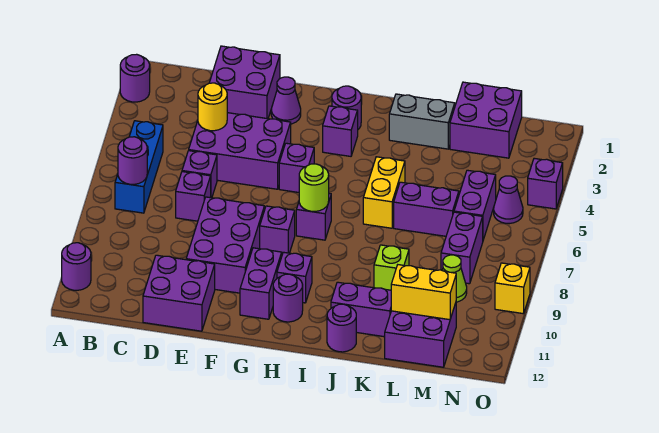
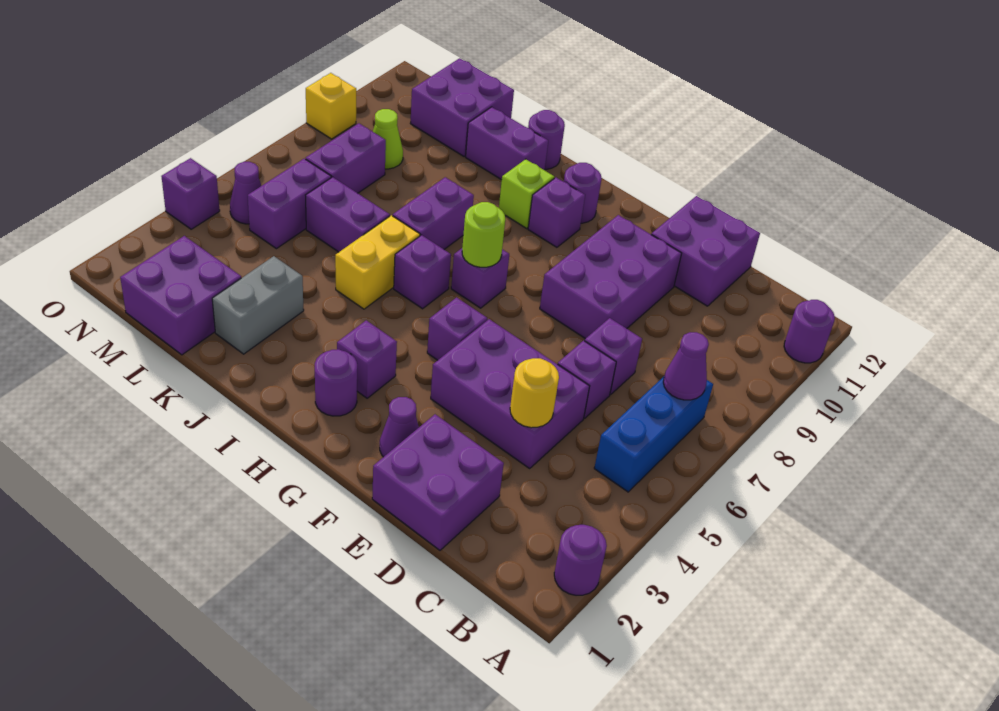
purple round brick B7 level 2 -> purple cone B7 level 2
purple brick G8 level 1 -> purple brick I6 level 1
purple brick G10:G11 level 1 -> purple brick J7:J8 level 1
grey brick J2:K2 level 1 -> grey brick K2:K3 level 1
lime brick K9 level 1 -> lime brick I10 level 1
yellow brick L11:M11 level 2 -> none

